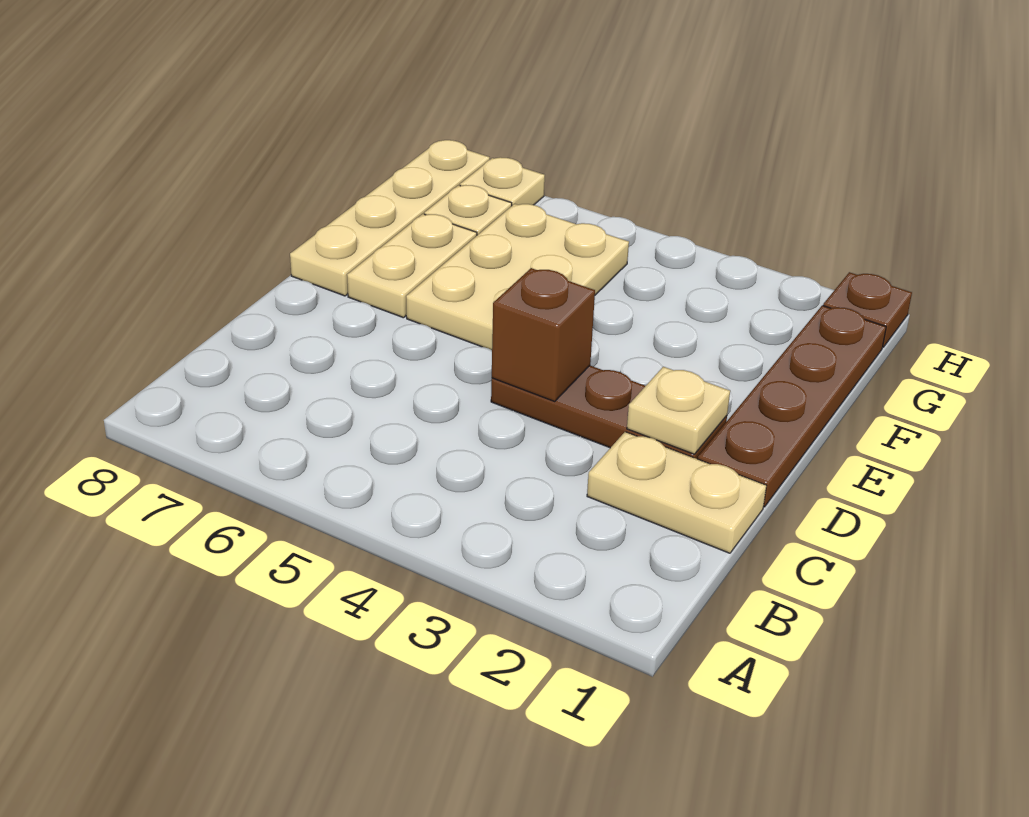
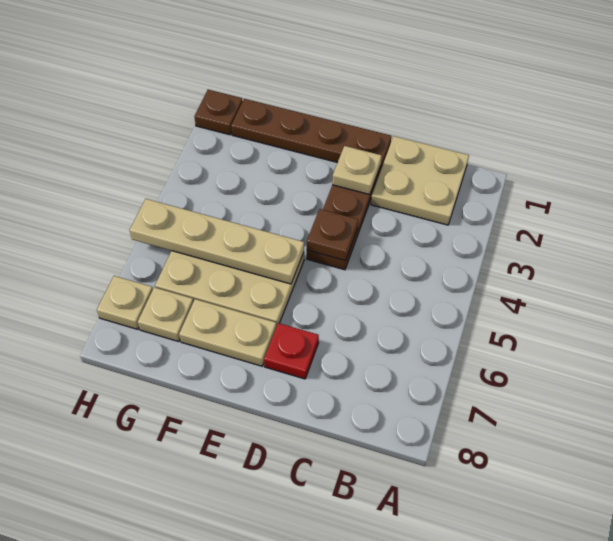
tan plate C1:C2 level 1 -> tan plate B1:C2 level 1
brown brick D4 level 2 -> brown plate D4 level 2
none -> red plate D7 level 1
tan plate E8:H8 level 1 -> tan plate E5:H5 level 2

